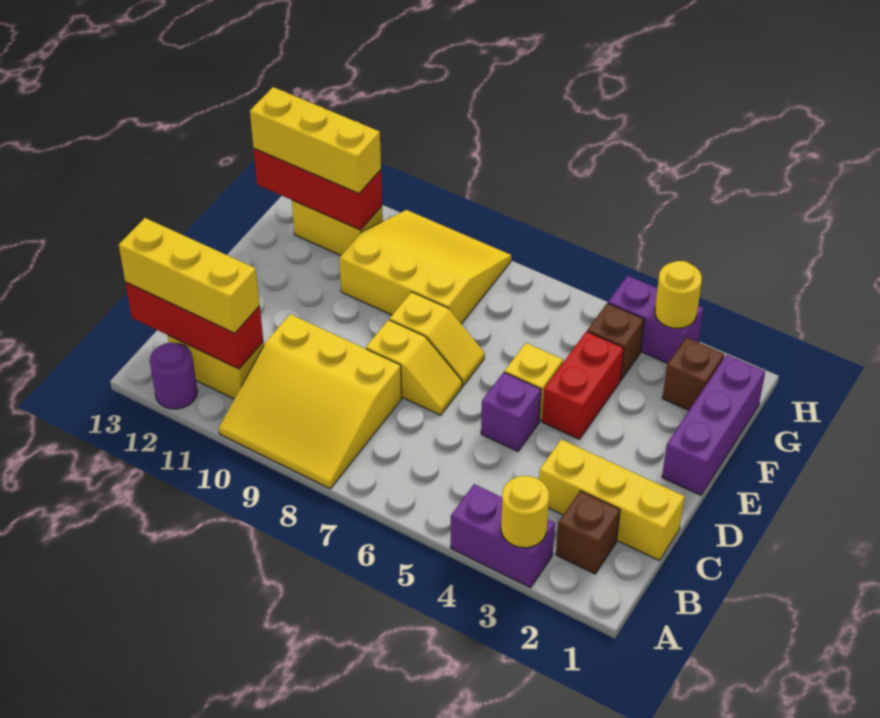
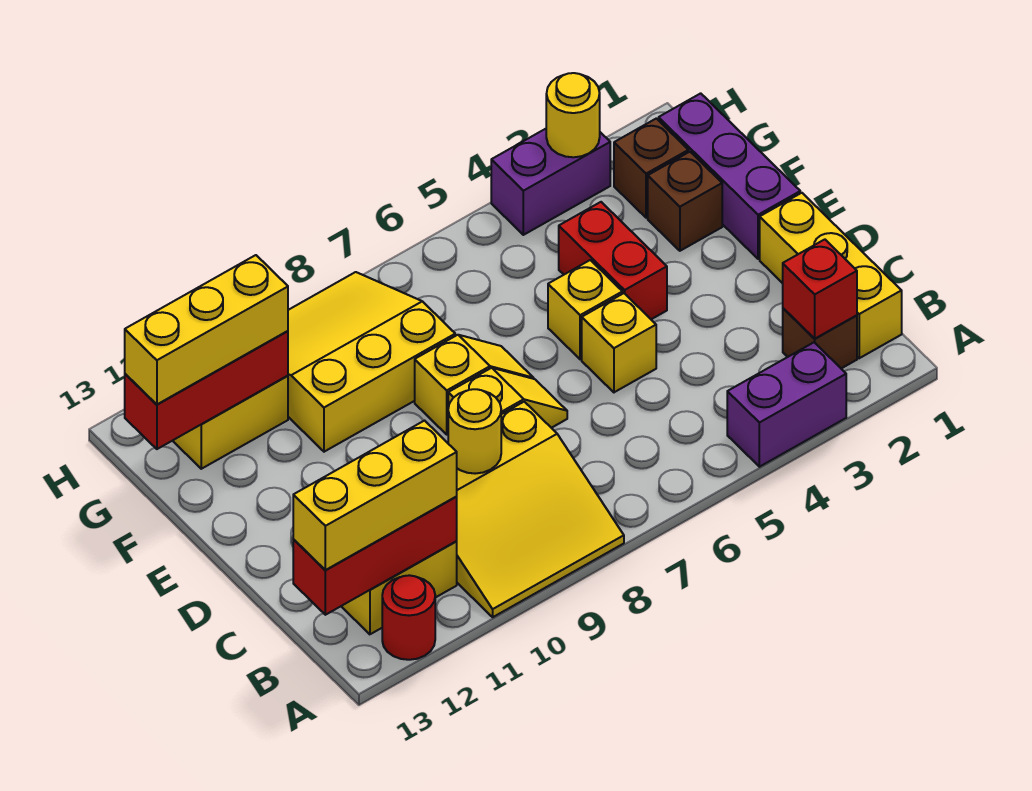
yellow round brick A3 level 2 -> yellow round brick C9 level 2
purple round brick A12 level 1 -> red round brick A12 level 1
none -> red brick B2 level 2
yellow brick C1:C3 level 1 -> yellow brick B1:D1 level 1
purple brick D5 level 1 -> yellow brick D5 level 1
brown brick G4 level 1 -> brown brick F2 level 1

